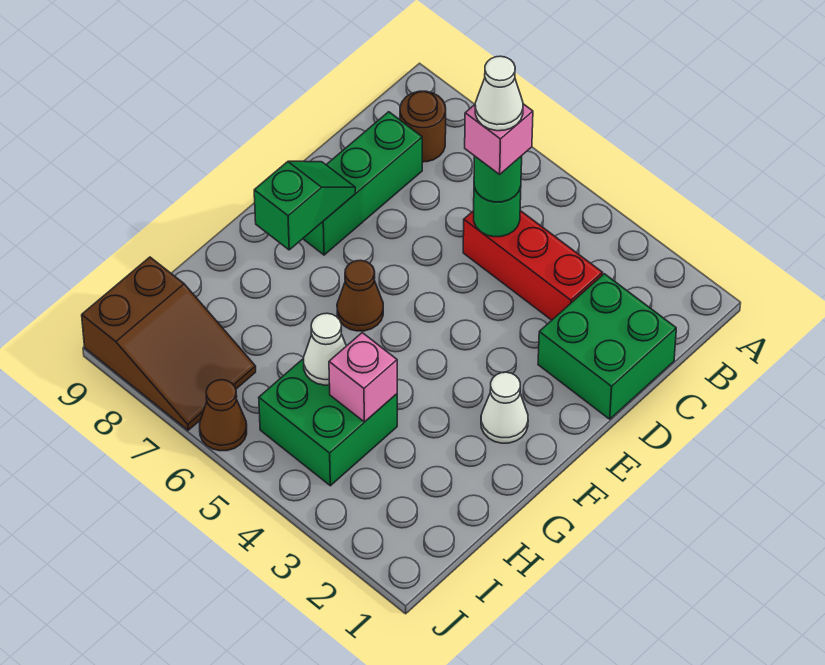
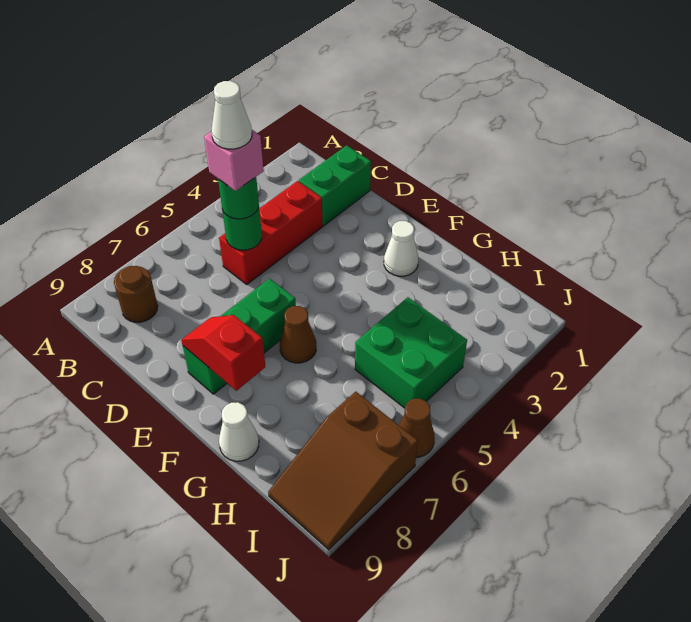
green brick C1:D2 level 1 -> green brick C1:C2 level 1
green brick C8:E8 level 1 -> green brick E6:E8 level 1
green slope E8:F8 level 2 top F -> red slope E8:F8 level 2 top F
pink brick H4 level 2 -> none
white cone H5 level 2 -> white cone G9 level 1
brown slope I7:J9 level 1 top 9 -> brown slope I7:J9 level 1 top 7

